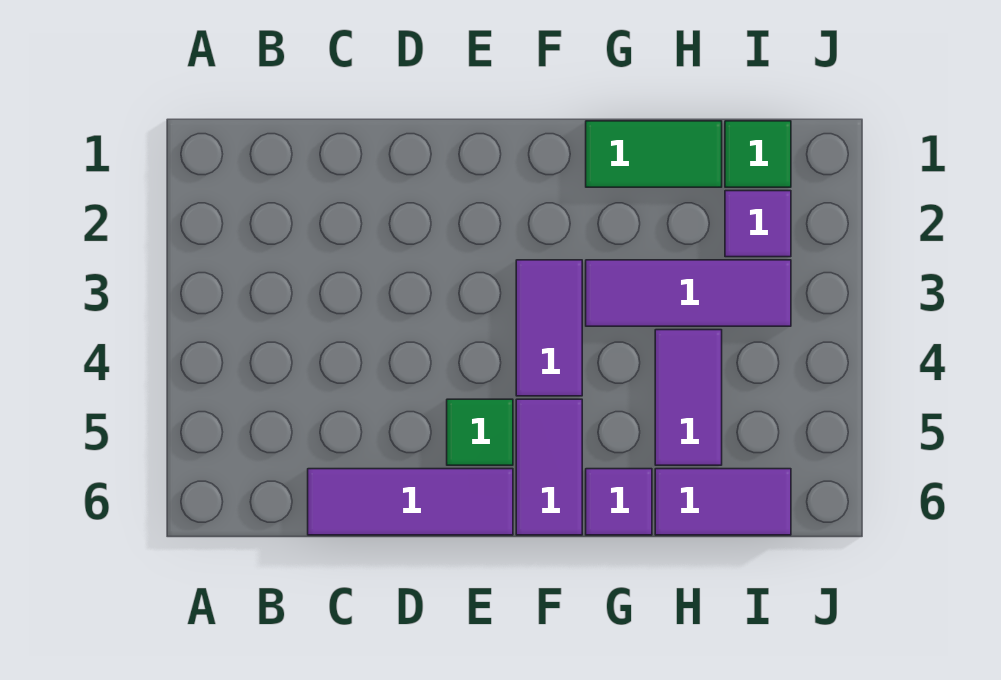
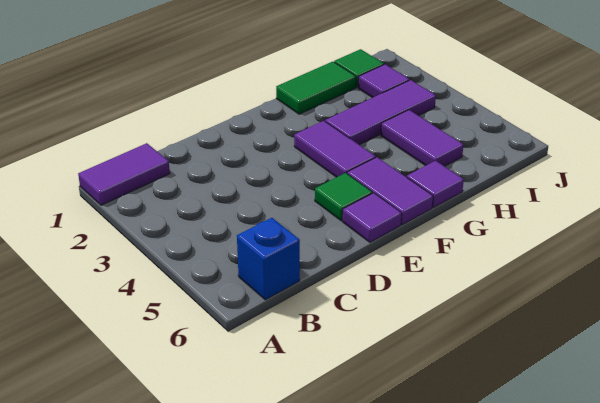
none -> blue brick B6 level 1
purple tile C6:E6 level 1 -> purple tile E6 level 1
purple tile H6:I6 level 1 -> purple tile A1:B1 level 1

